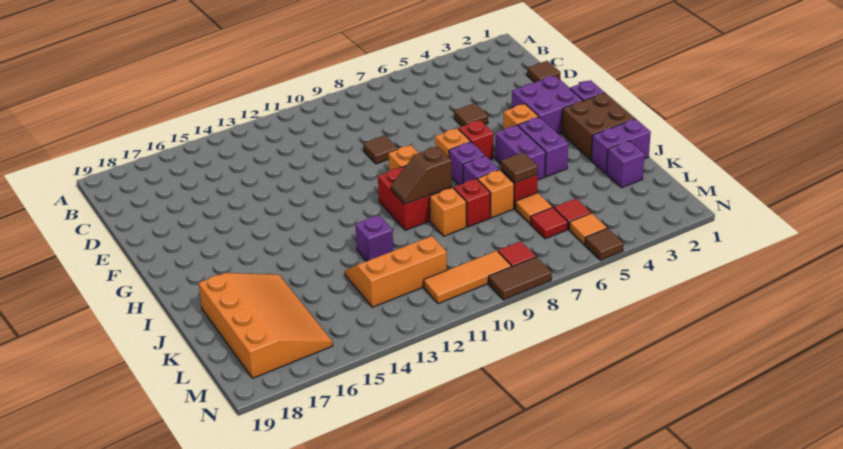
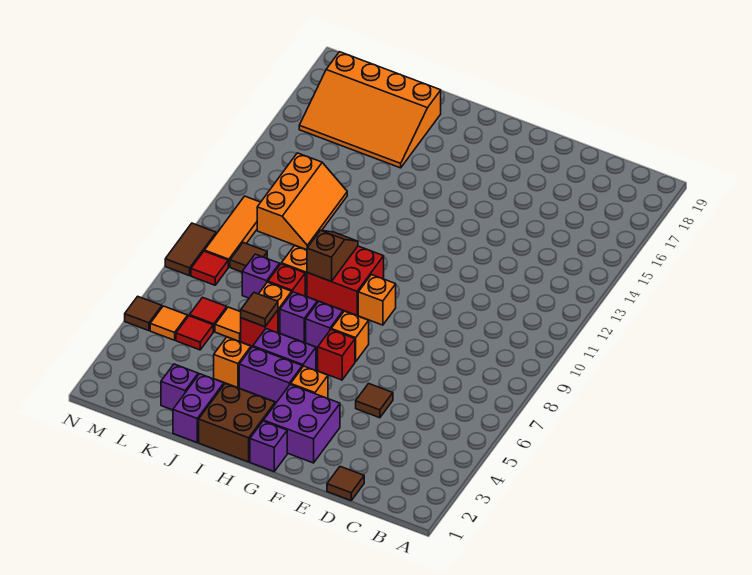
brown tile E9 level 1 -> brown tile L9 level 1
none -> orange brick J4 level 1
purple brick J12 level 1 -> purple brick K8 level 1

